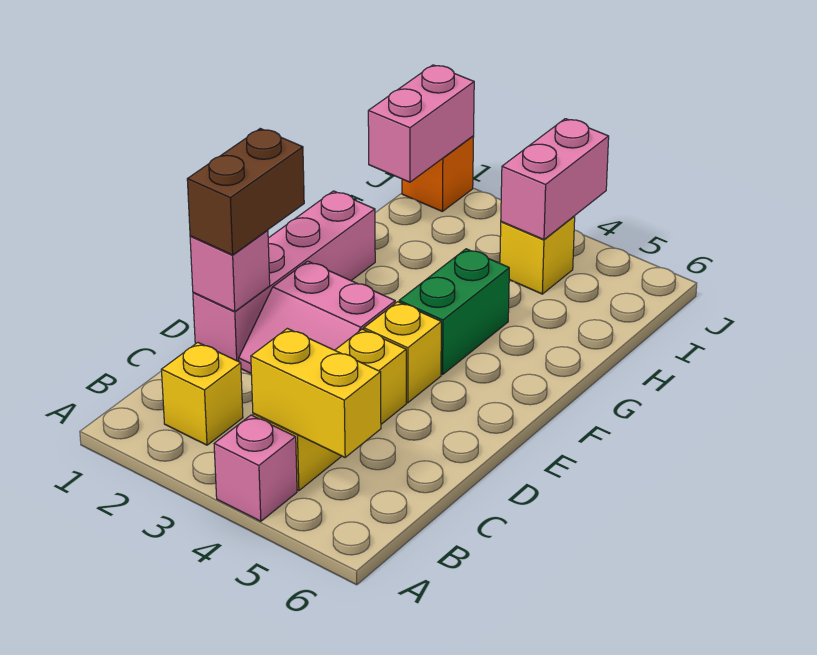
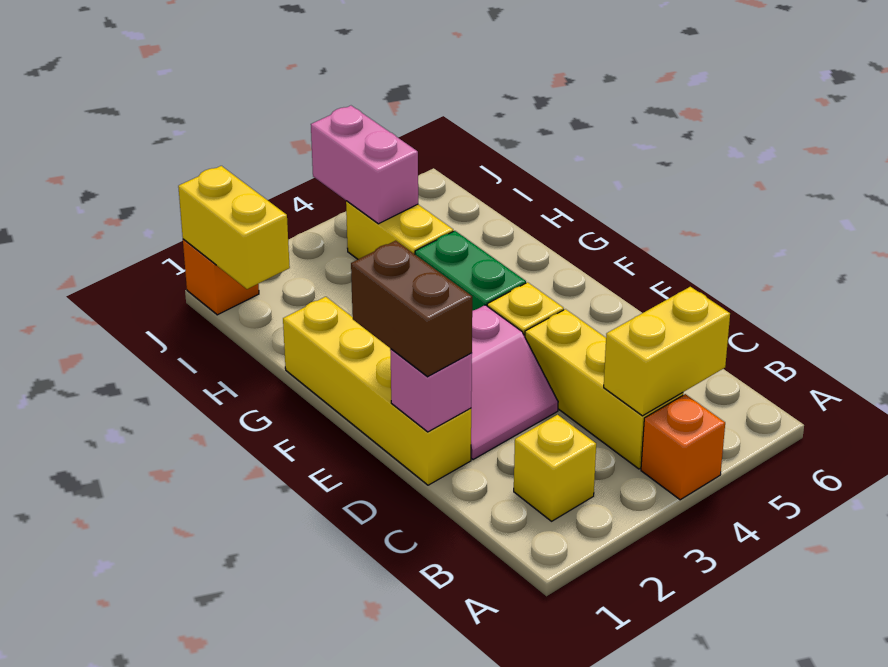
pink brick A4 level 1 -> orange brick A4 level 1
pink brick D1:G1 level 1 -> yellow brick D1:G1 level 1
pink brick I1:J1 level 2 -> yellow brick I1:J1 level 2
yellow brick I4 level 1 -> yellow brick H4:I4 level 1

